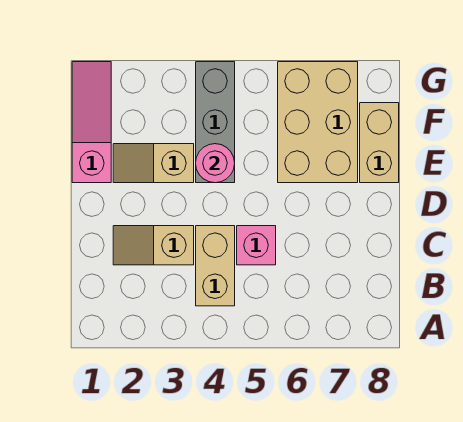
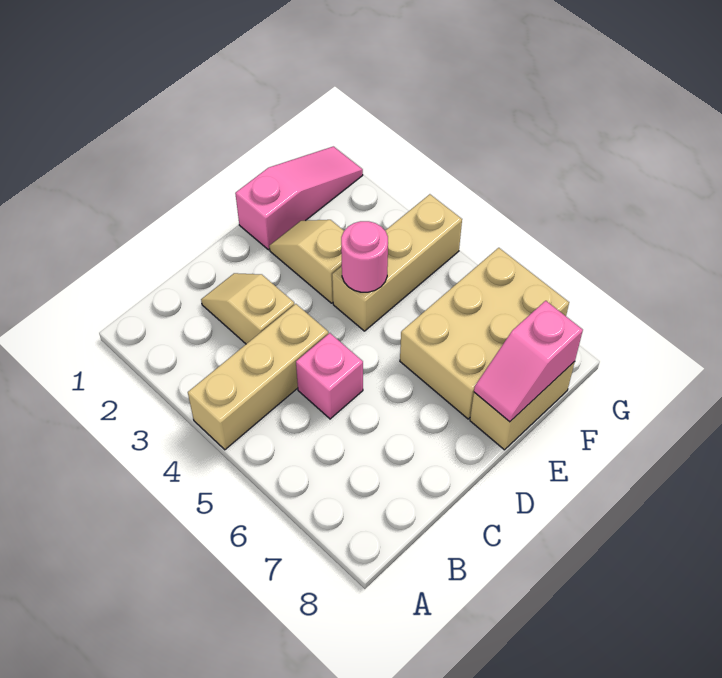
tan brick B4:C4 level 1 -> tan brick A4:C4 level 1
grey brick E4:G4 level 1 -> tan brick E4:G4 level 1
none -> pink slope E8:F8 level 2 top F

